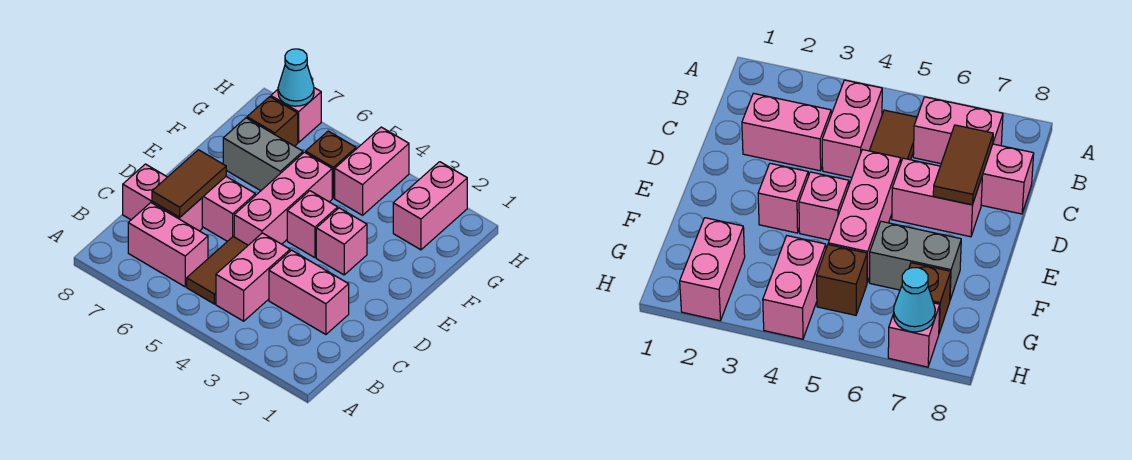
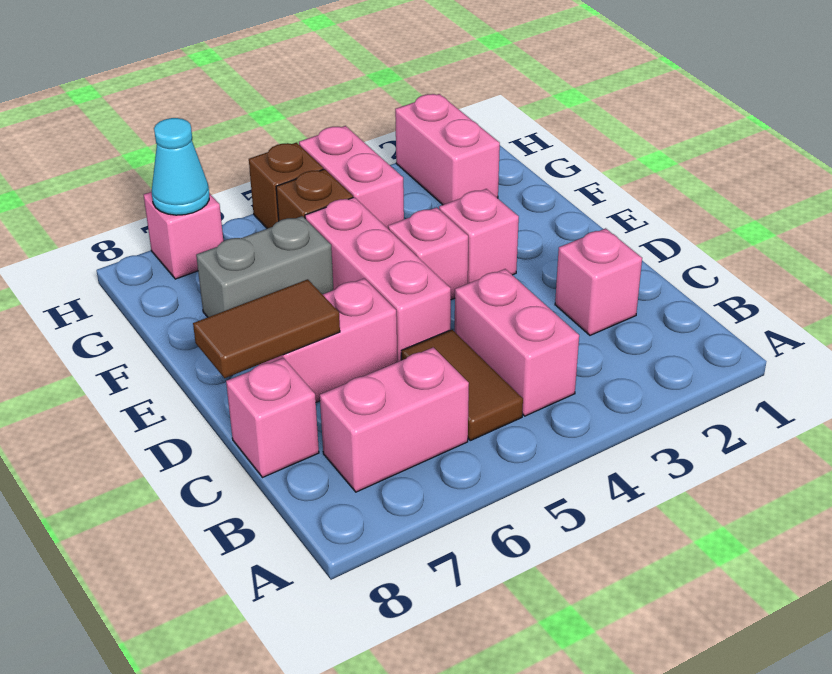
pink brick C2:C3 level 1 -> pink brick C2 level 1
pink brick C7:C8 level 1 -> pink brick C8 level 1
brown tile C7:D7 level 2 -> brown tile D7:D8 level 2
brown brick G7 level 1 -> brown brick H5 level 1

